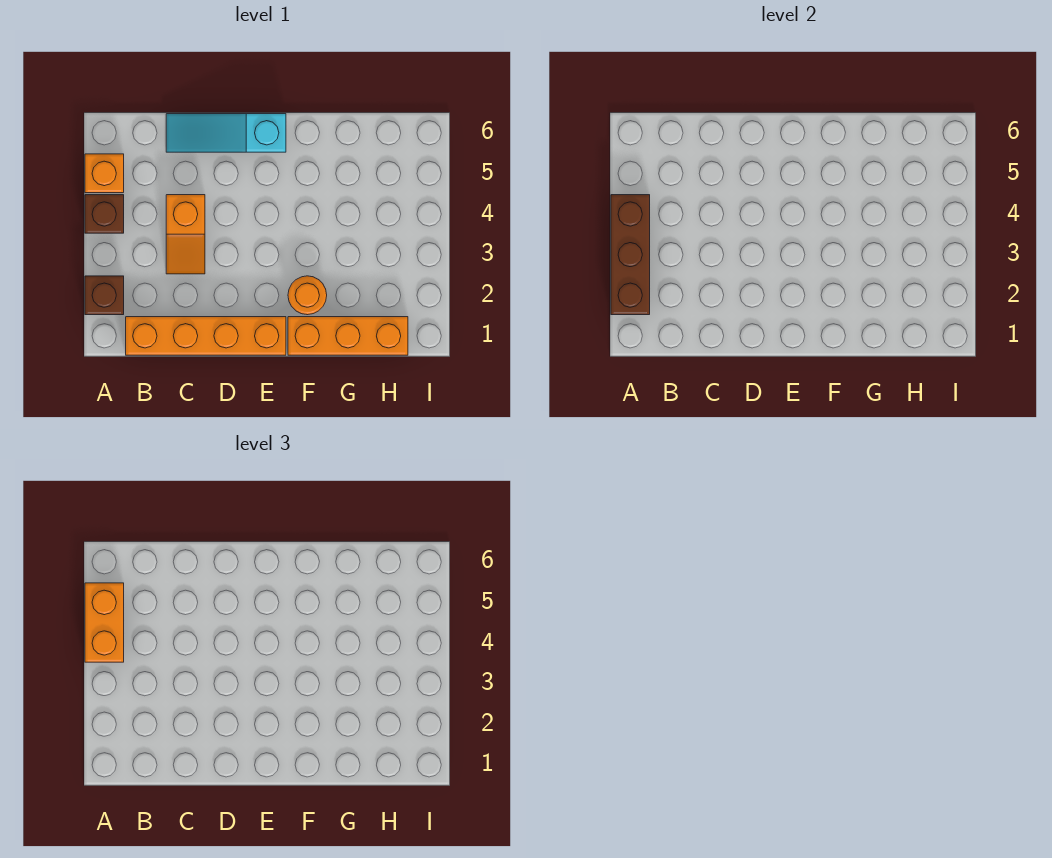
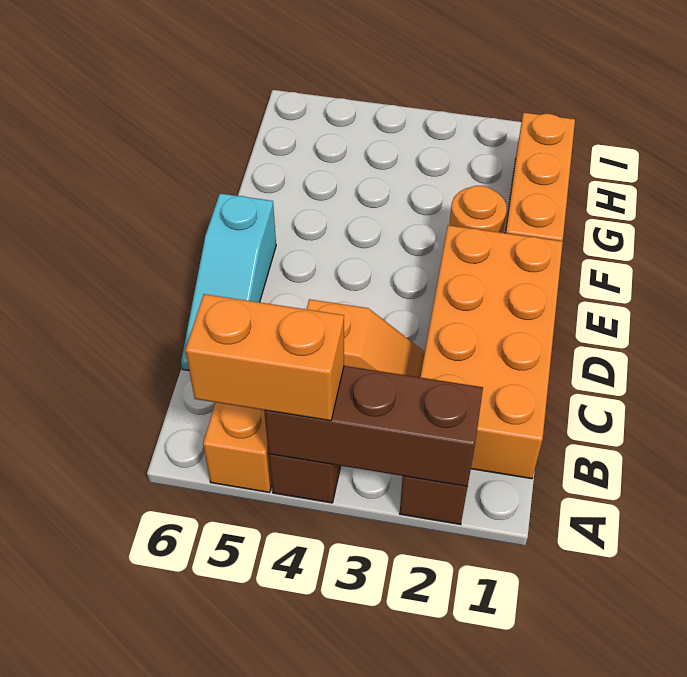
orange brick B1:E1 level 1 -> orange brick B1:E2 level 1

